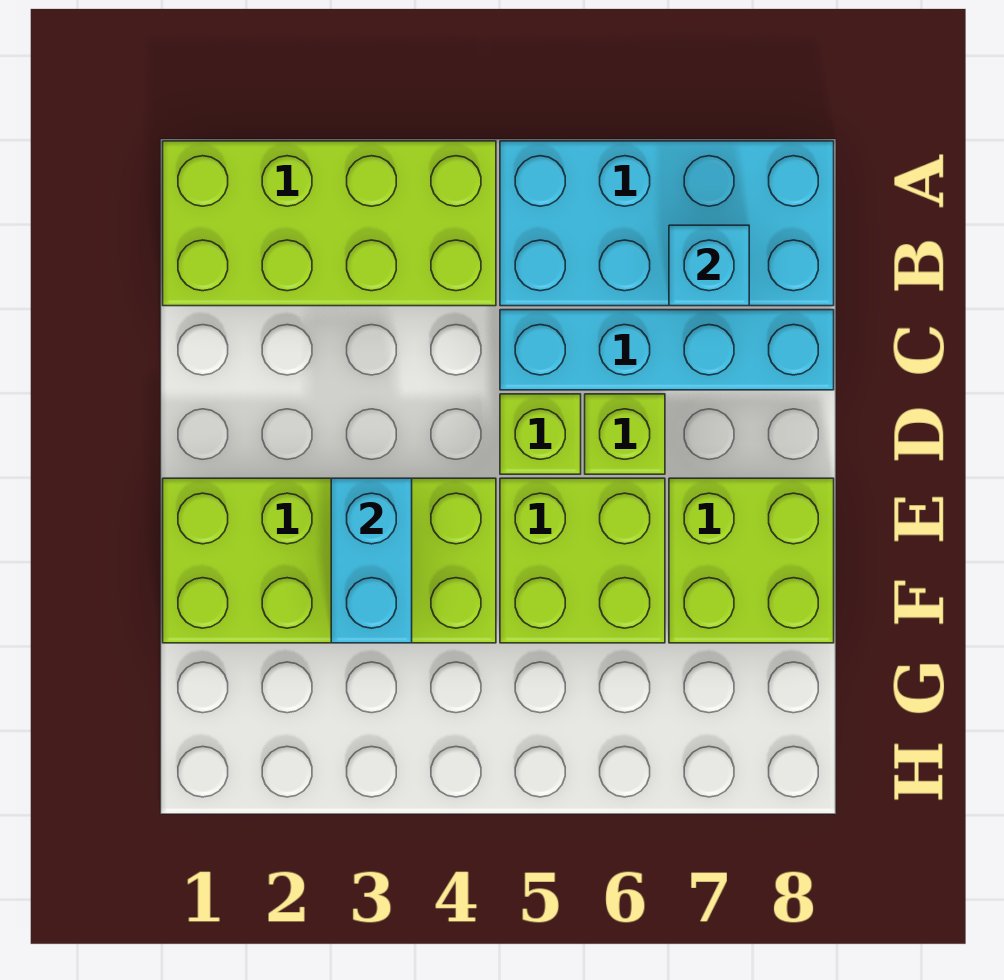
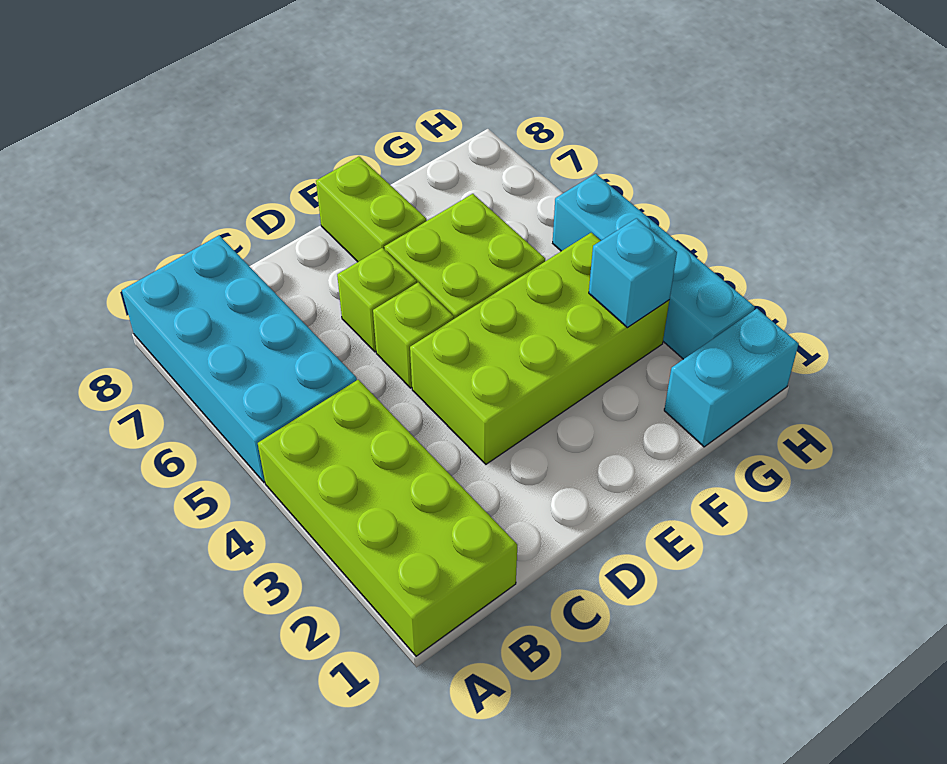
cyan brick B7 level 2 -> cyan brick G3 level 2
cyan brick C5:C8 level 1 -> cyan brick H2:H5 level 1
lime brick E1:F4 level 1 -> lime brick D3:G4 level 1
cyan brick E3:F3 level 2 -> cyan brick G1:H1 level 1
lime brick E7:F8 level 1 -> lime brick E7:E8 level 1

